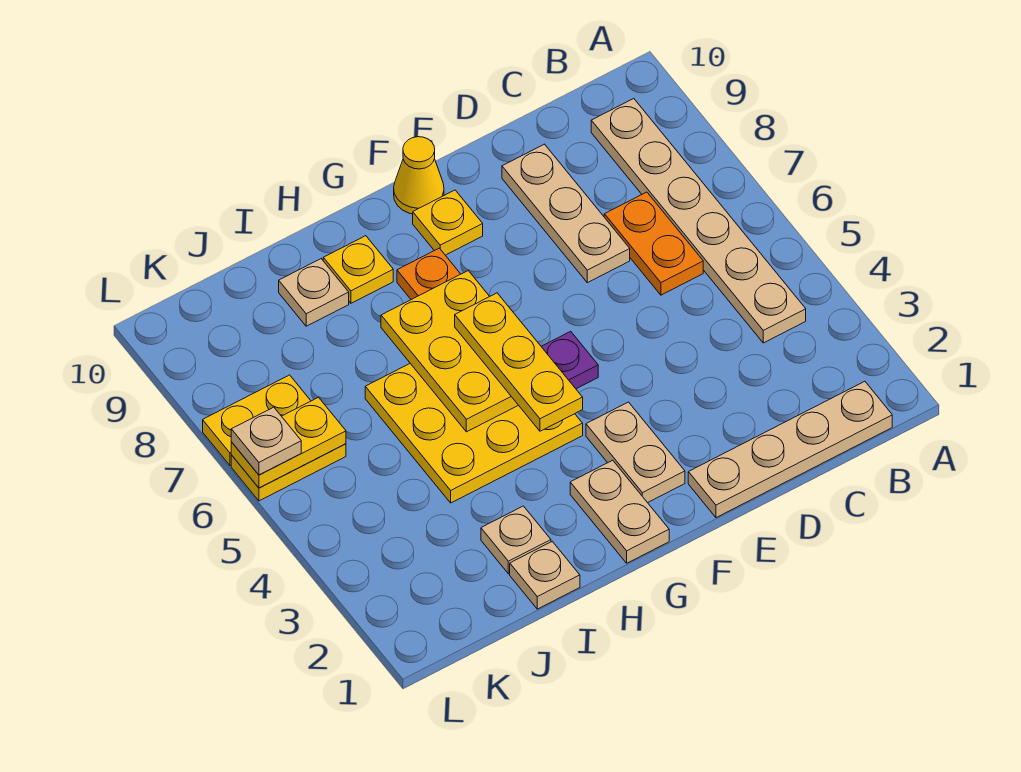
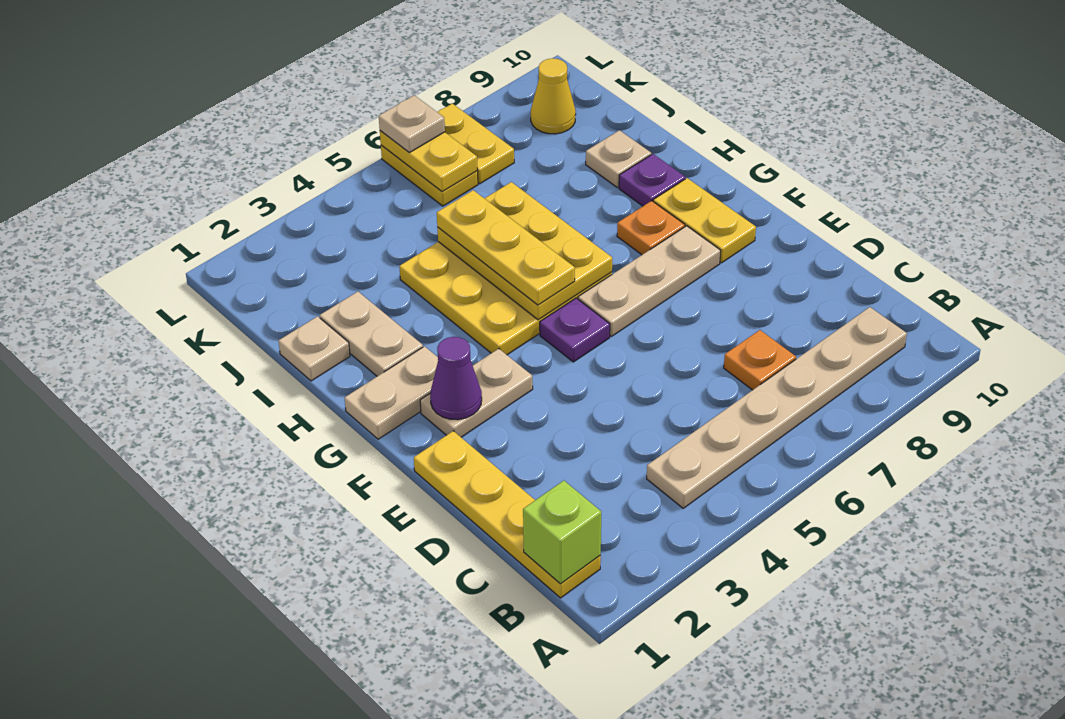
tan plate B1:E1 level 1 -> yellow plate B1:E1 level 1
none -> lime brick B1 level 2
orange plate C6:C7 level 1 -> orange plate C7 level 1
tan plate D7:D9 level 1 -> tan plate F6:F8 level 1
none -> purple cone F2 level 2
yellow plate F9 level 1 -> yellow plate F9:G9 level 1
yellow cone F10 level 1 -> yellow cone K9 level 1
yellow plate G4:G6 level 3 -> yellow plate G5:I5 level 3
yellow plate G5:H7 level 2 -> yellow plate G5:I6 level 2
yellow plate H9 level 1 -> purple plate H9 level 1
tan plate I2 level 1 -> tan plate H2:I2 level 1

